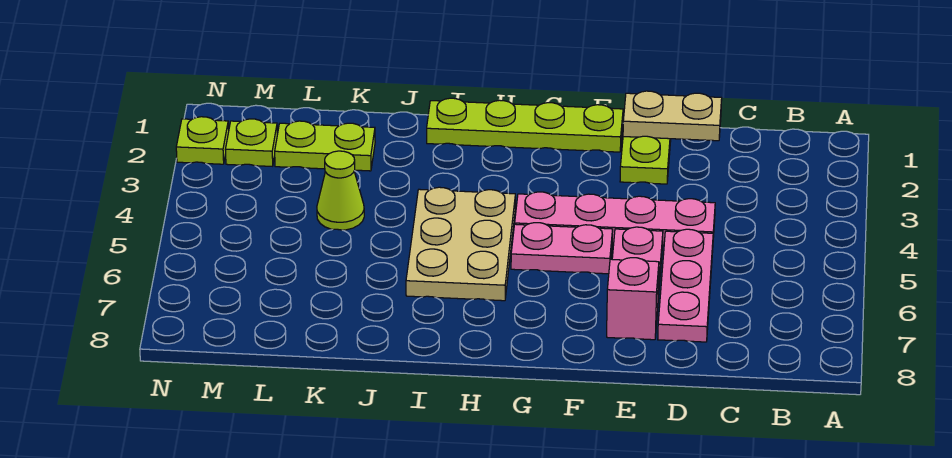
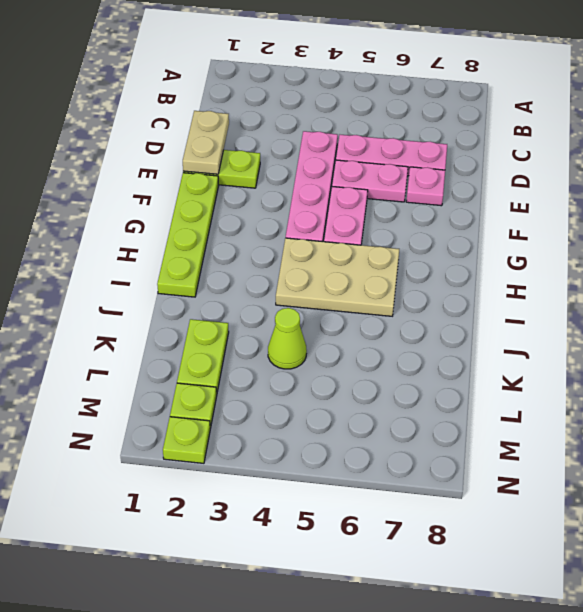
pink brick E7 level 1 -> pink plate E7 level 1

